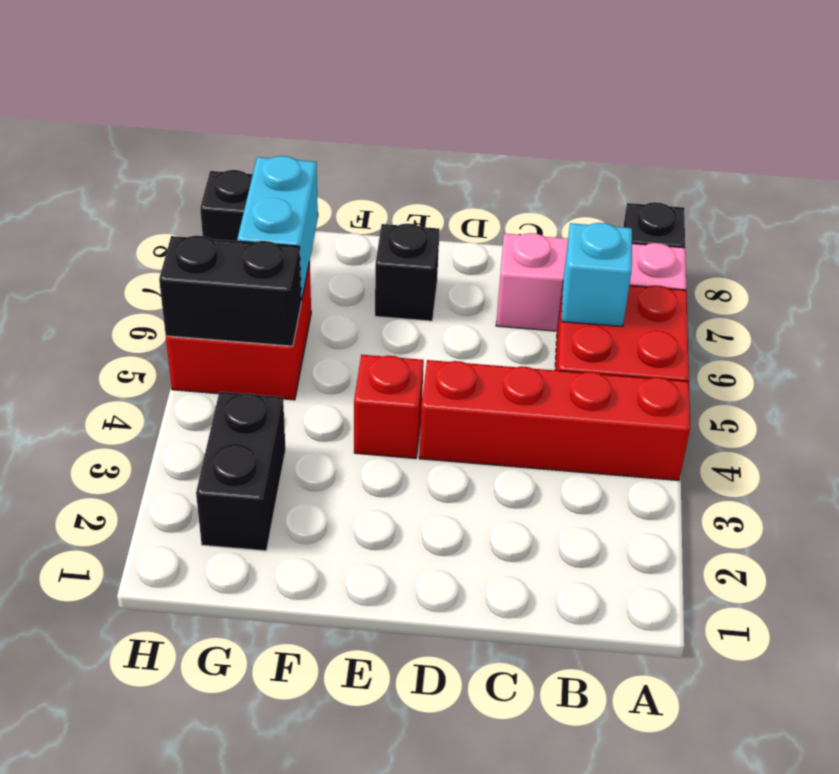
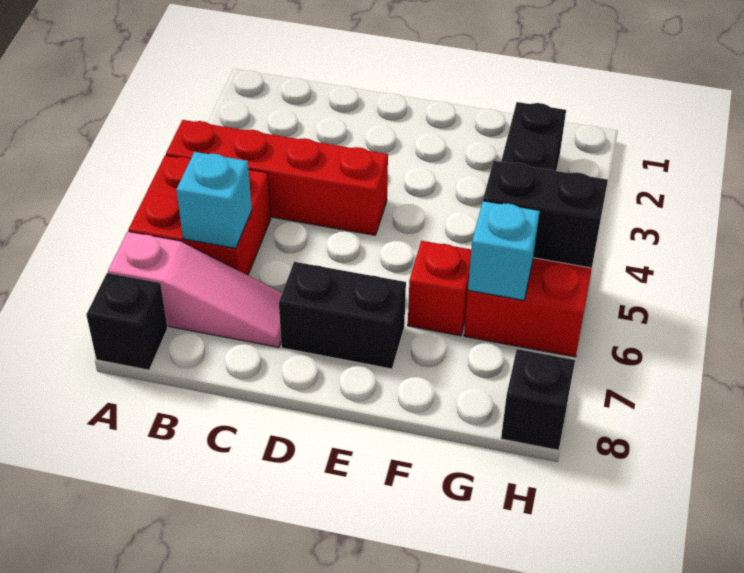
pink brick A7:C7 level 1 -> pink slope A7:C7 level 1 top A
red brick E4 level 1 -> red brick F6 level 1
black brick E7 level 1 -> black brick D7:E7 level 1
cyan brick G6:G7 level 2 -> cyan brick G6 level 2

